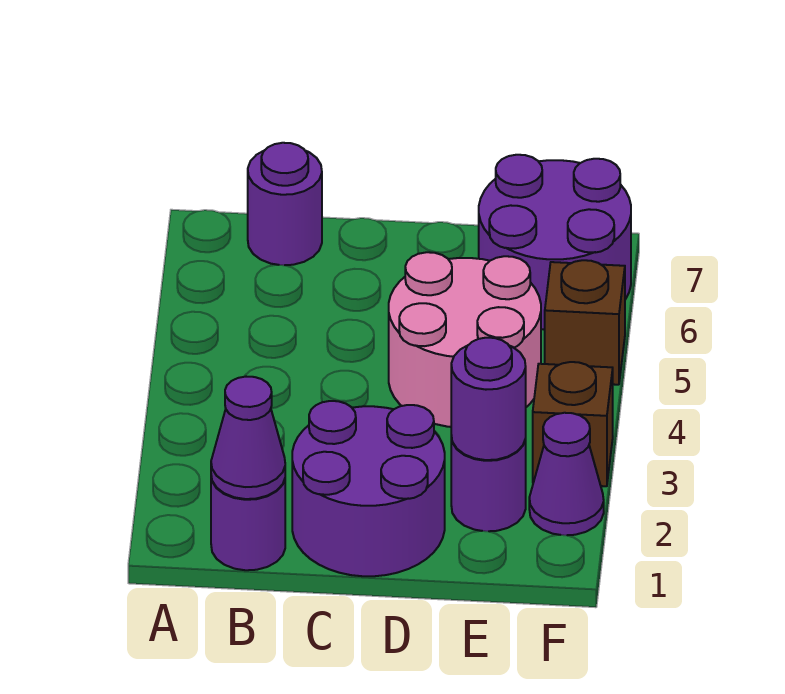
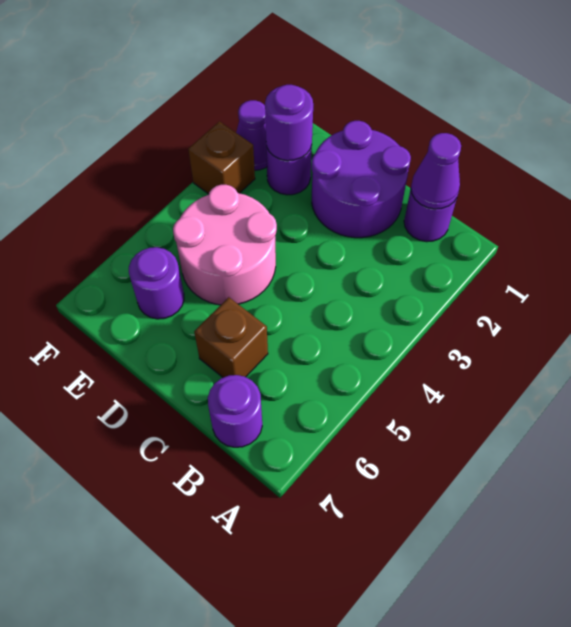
purple round brick E6:F7 level 1 -> purple round brick E6 level 1
brown brick F5 level 1 -> brown brick C6 level 1

